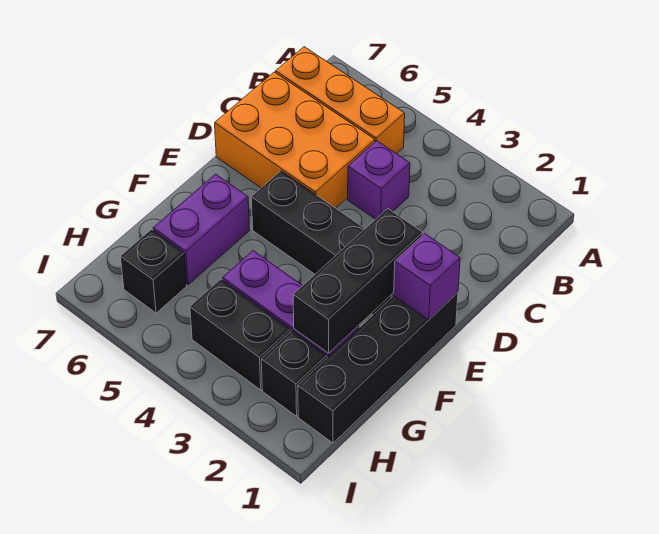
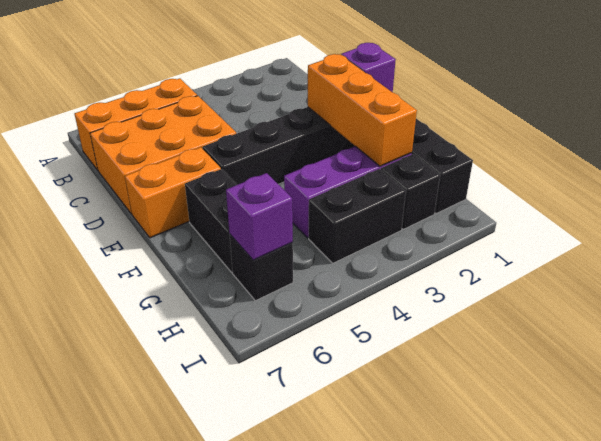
purple brick C4 level 1 -> purple brick H6 level 2
black brick E2:G2 level 2 -> orange brick E2:G2 level 2
none -> orange brick E6:E7 level 1
purple brick F6:G6 level 1 -> black brick F6:G6 level 1

